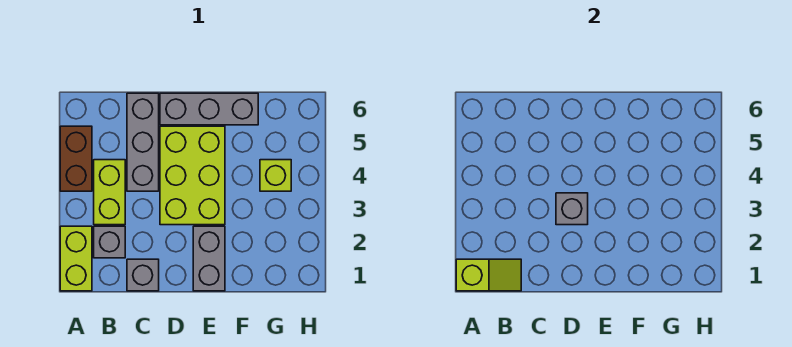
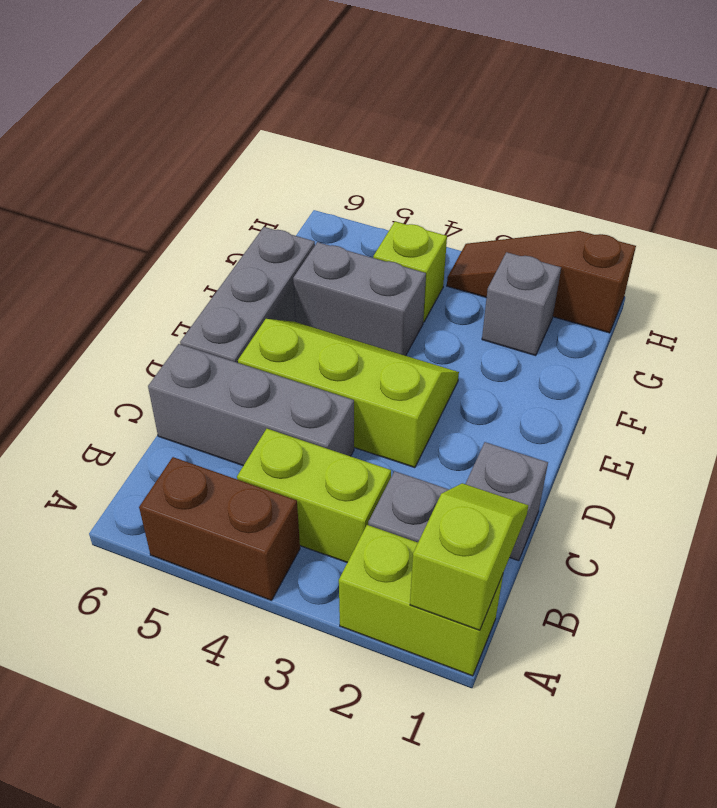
lime brick D3:E5 level 1 -> lime slope D3:E5 level 1 top D
grey brick D3 level 2 -> grey brick G2 level 1
grey brick E1:E2 level 1 -> grey brick F4:F5 level 1
none -> brown slope H1:H3 level 1 top 1

